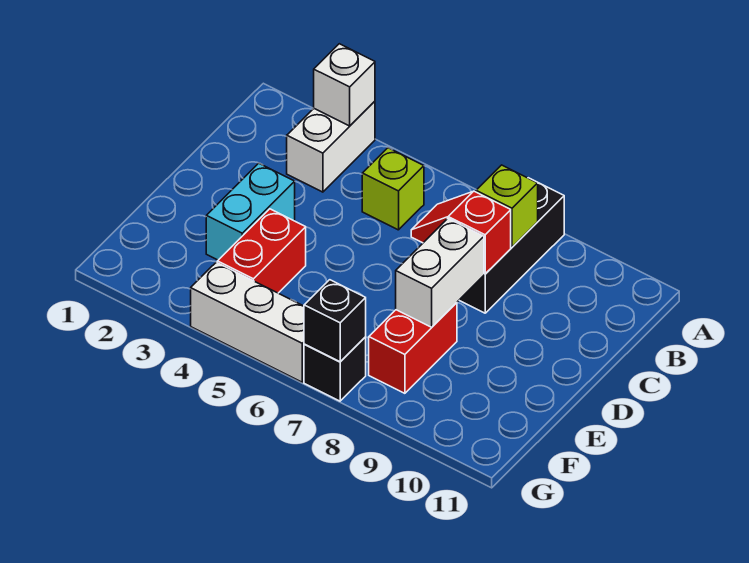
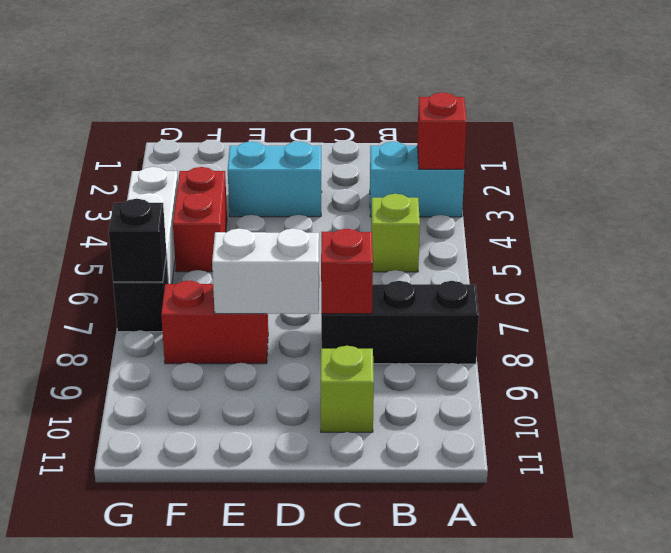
white brick A3:B3 level 1 -> cyan brick A3:B3 level 1
white brick A3 level 2 -> red brick A3 level 2
lime brick B8 level 2 -> lime brick C10 level 1
red brick E4:F4 level 1 -> red brick F4:F5 level 1

